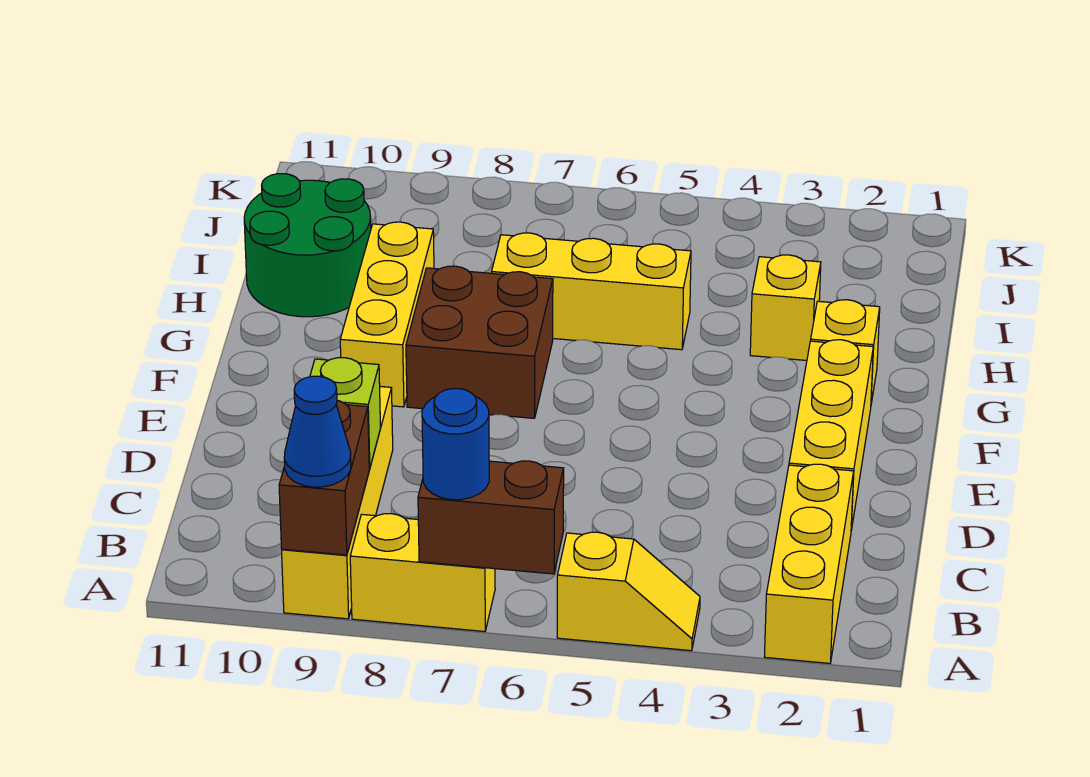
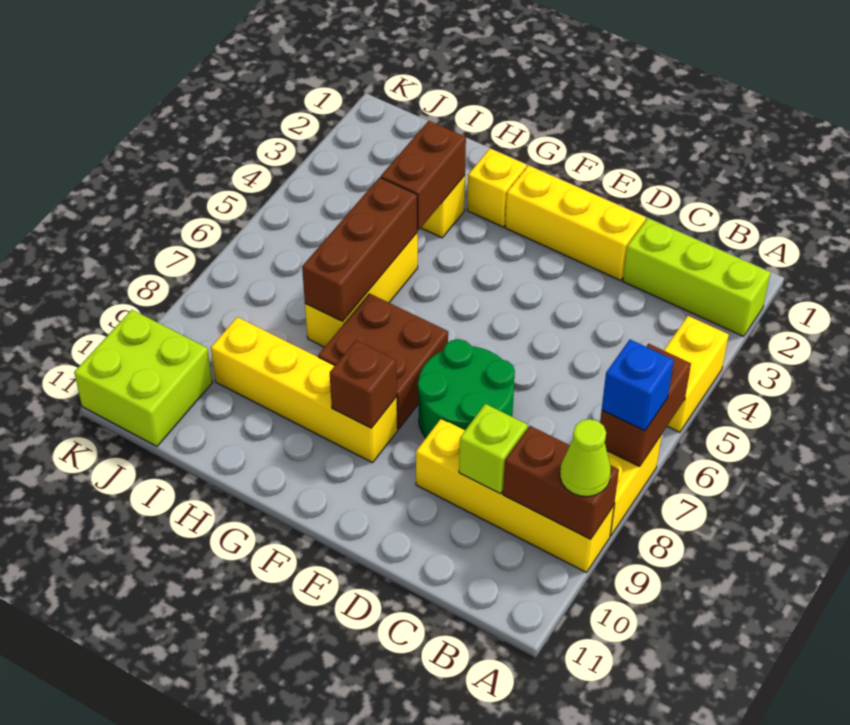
yellow brick A2:C2 level 1 -> lime brick A2:C2 level 1
yellow slope A4:A5 level 1 top 5 -> yellow brick A4:A5 level 1
blue round brick A7 level 3 -> blue brick A7 level 3
blue cone A9 level 3 -> lime cone A9 level 3
yellow brick F9:H9 level 1 -> yellow brick F9:I9 level 1
none -> brown brick F9 level 2
none -> brown brick H3:H4 level 2
none -> brown brick H5:H7 level 2
green round brick H10:I11 level 1 -> green round brick D7:E8 level 1
none -> lime brick J10:K11 level 1

